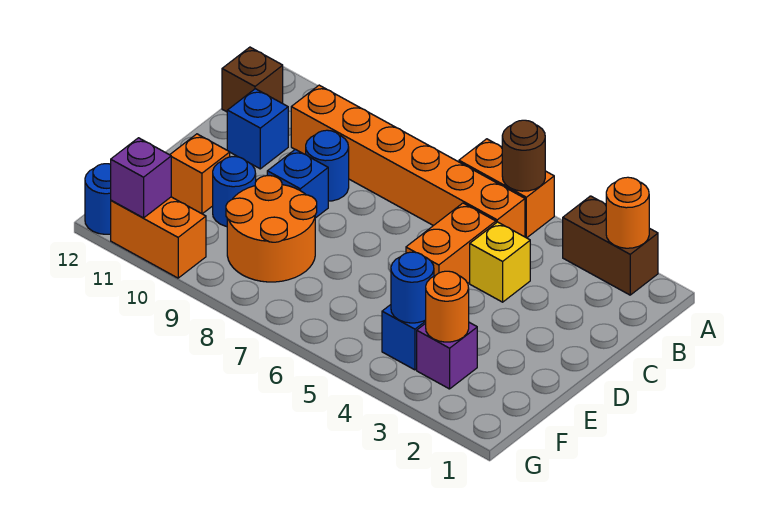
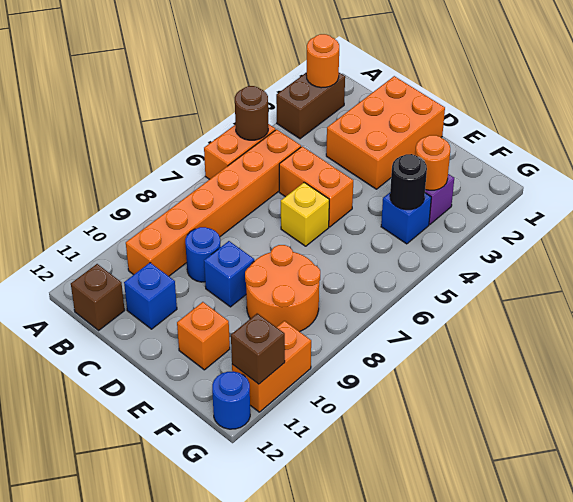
none -> orange brick C1:D3 level 1
yellow brick C4 level 1 -> yellow brick D6 level 1
blue round brick E10 level 1 -> none
blue round brick F4 level 2 -> black round brick F4 level 2
purple brick G11 level 2 -> brown brick G11 level 2

